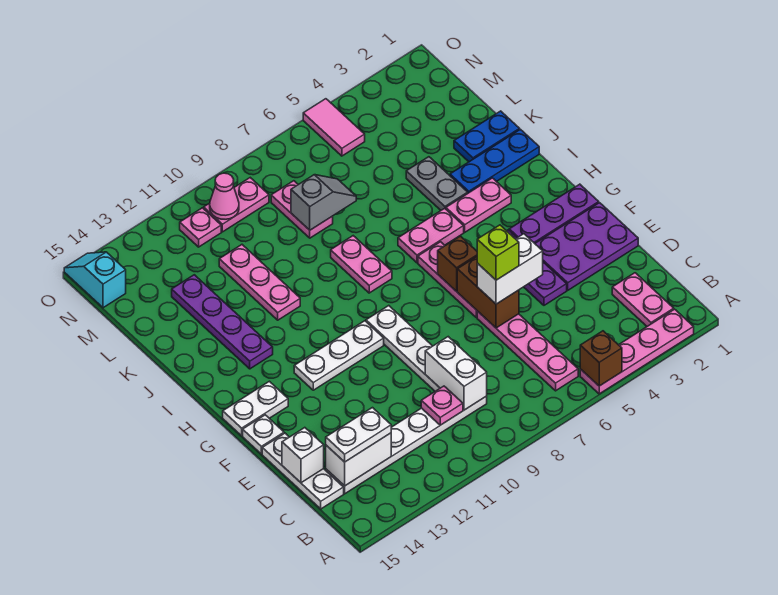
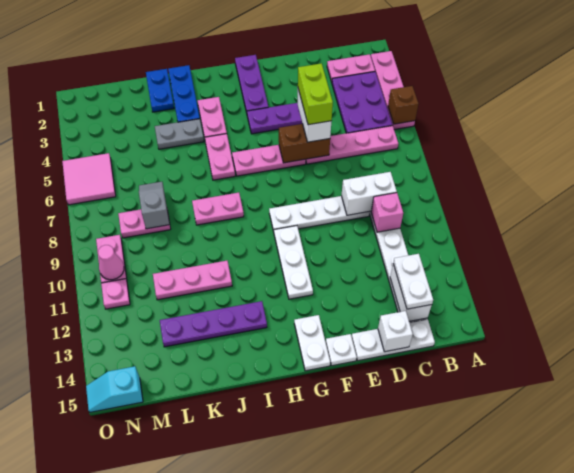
pink plate C10 level 2 -> pink brick C10 level 2
purple plate E1:F3 level 1 -> purple plate B3:C5 level 1
lime brick E6 level 4 -> lime brick E5:E6 level 4
brown brick G6 level 2 -> none
pink tile N5:O5 level 1 -> pink tile N5:O6 level 1

